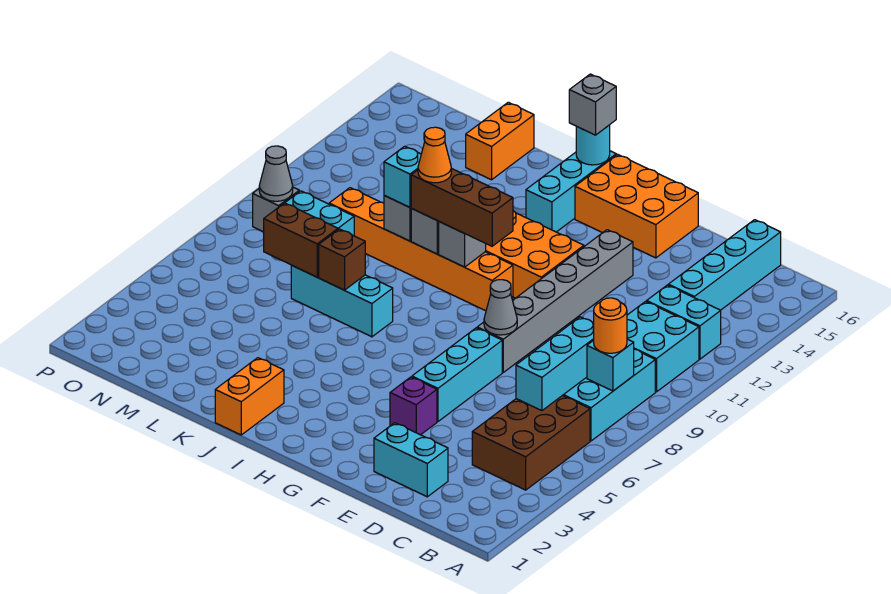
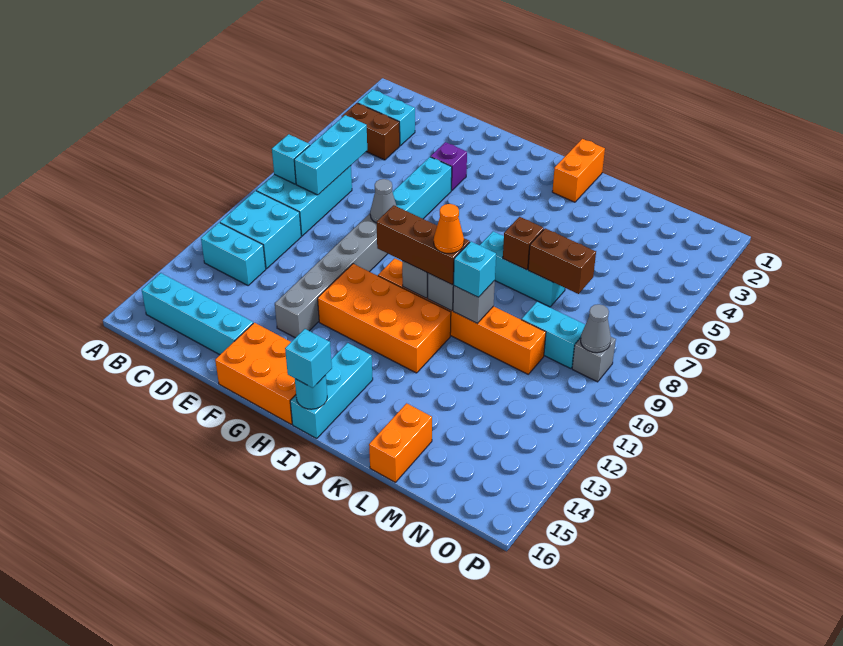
brown brick B4:C6 level 1 -> brown brick B4:C4 level 1
orange round brick B8 level 3 -> none
cyan brick C13:C16 level 1 -> cyan brick B15:E15 level 1
cyan brick D2:E2 level 1 -> cyan brick B3:C3 level 1
grey brick I16 level 3 -> cyan brick I16 level 3

